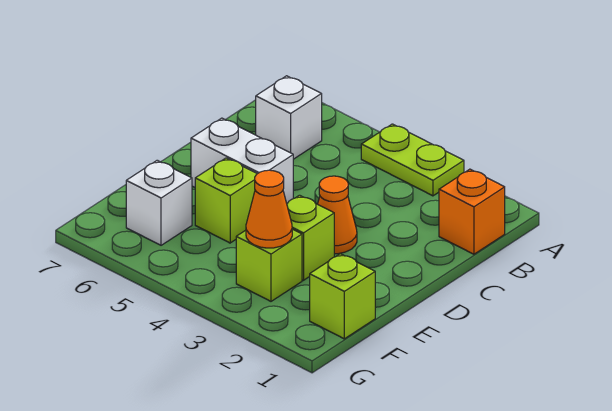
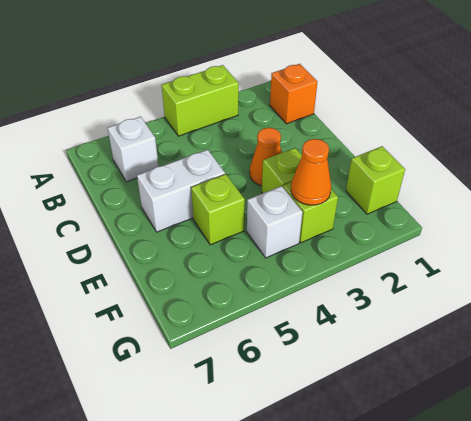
lime plate A3:A4 level 1 -> lime brick A3:A4 level 1
white brick F6 level 1 -> white brick F4 level 1

